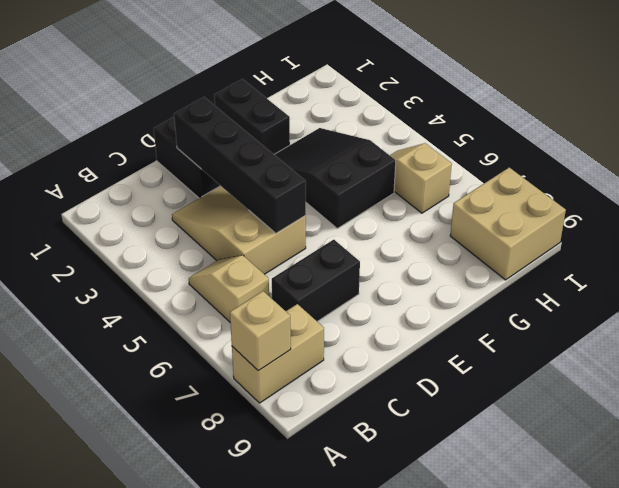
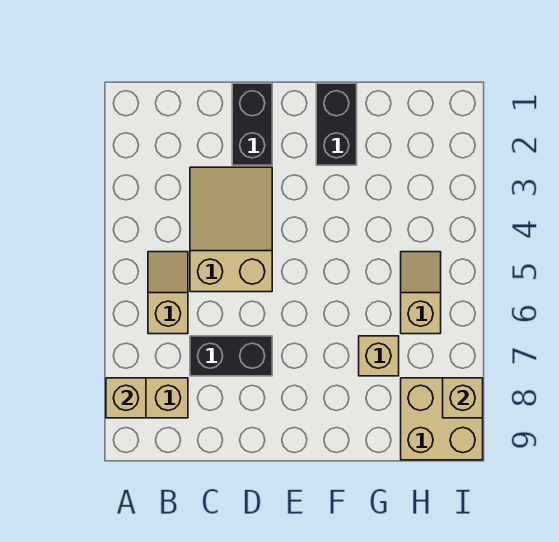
black brick D2:D5 level 2 -> none
black slope F3:G5 level 1 top 5 -> none
none -> tan brick G7 level 1
none -> tan brick I8 level 2

